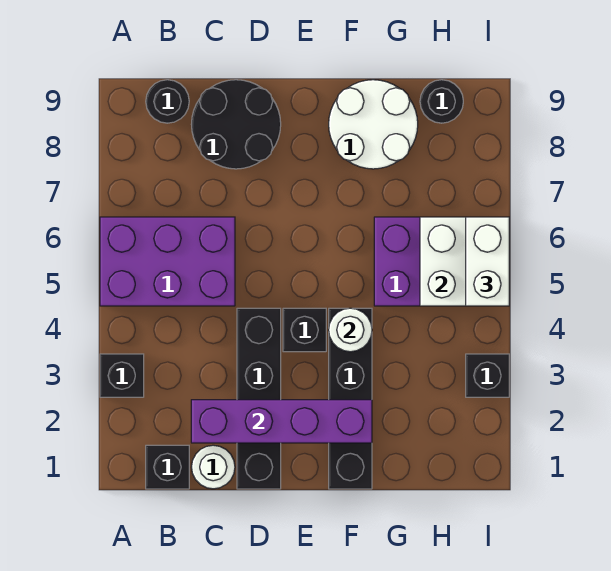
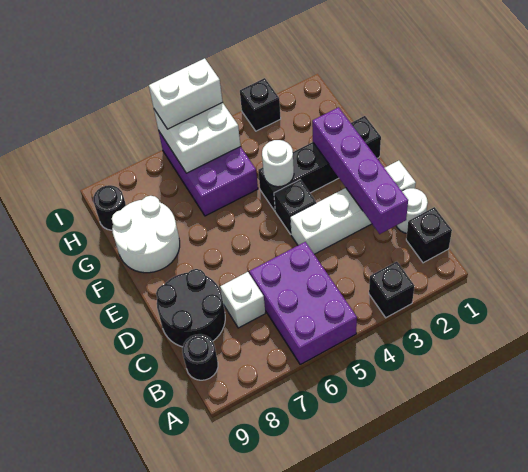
none -> white brick C7 level 1
black brick D1:D4 level 1 -> white brick D1:D4 level 1

